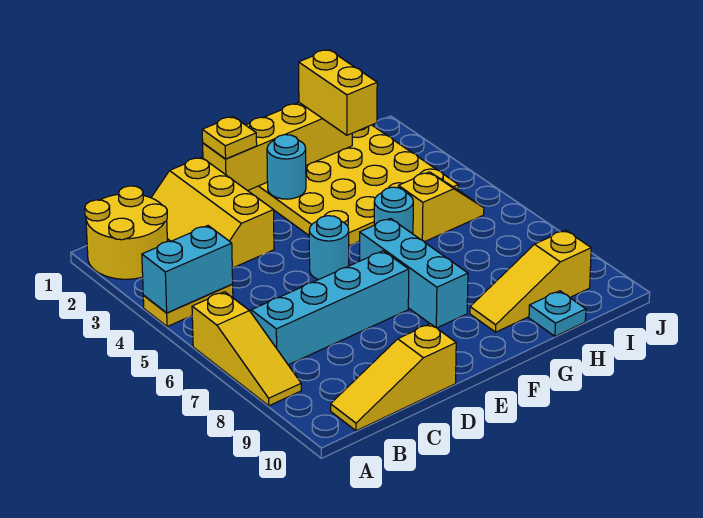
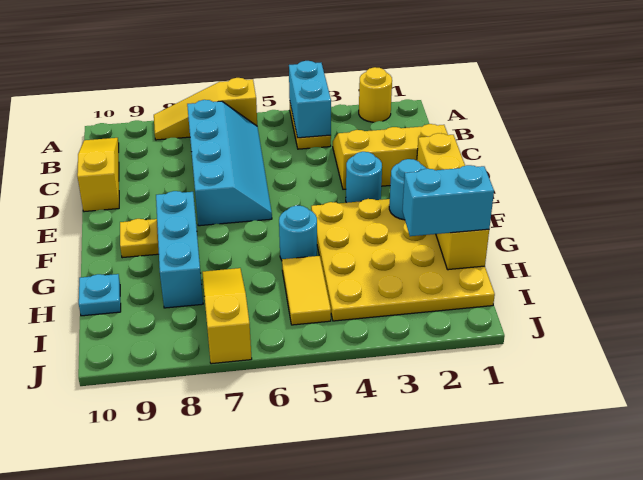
yellow round brick A1:B2 level 1 -> yellow round brick A2 level 1
yellow plate E1 level 3 -> yellow plate F9 level 1
cyan round brick E5 level 1 -> cyan round brick E3 level 1
cyan brick F6:F8 level 1 -> cyan brick F8:H8 level 1
yellow slope G9:I9 level 1 top I -> yellow slope H7:J7 level 1 top J
yellow brick H1:H2 level 3 -> cyan brick H1:H2 level 3
yellow slope H5:I5 level 1 top H -> yellow tile H5:I5 level 1

